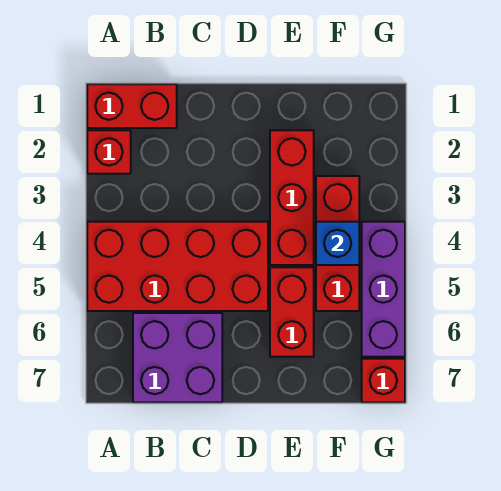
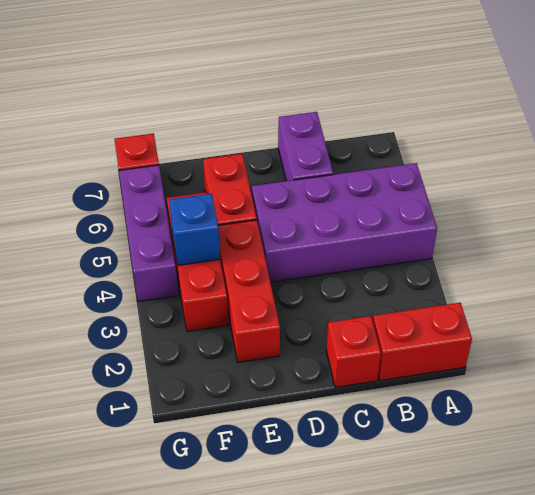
red brick A2 level 1 -> red brick C1 level 1
red brick A4:D5 level 1 -> purple brick A4:D5 level 1
purple brick B6:C7 level 1 -> purple brick C6:C7 level 1

